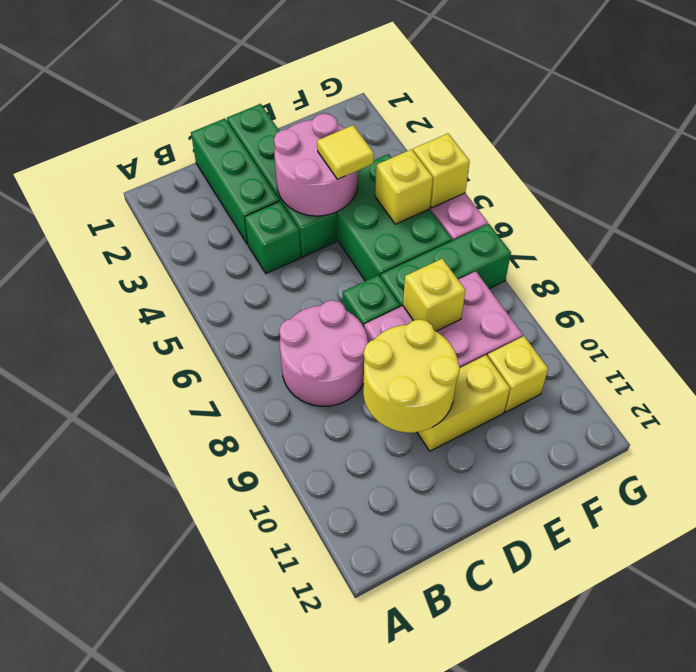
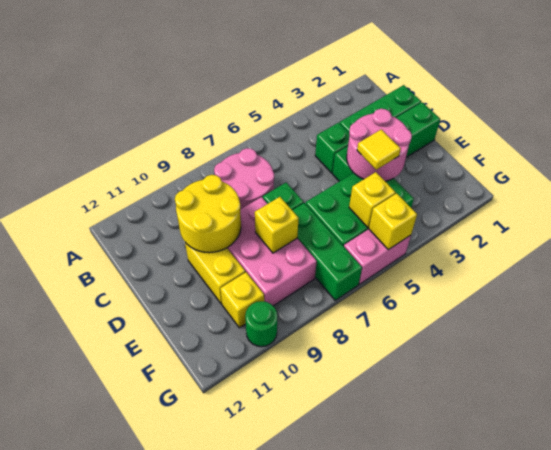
none -> green round brick G10 level 1

